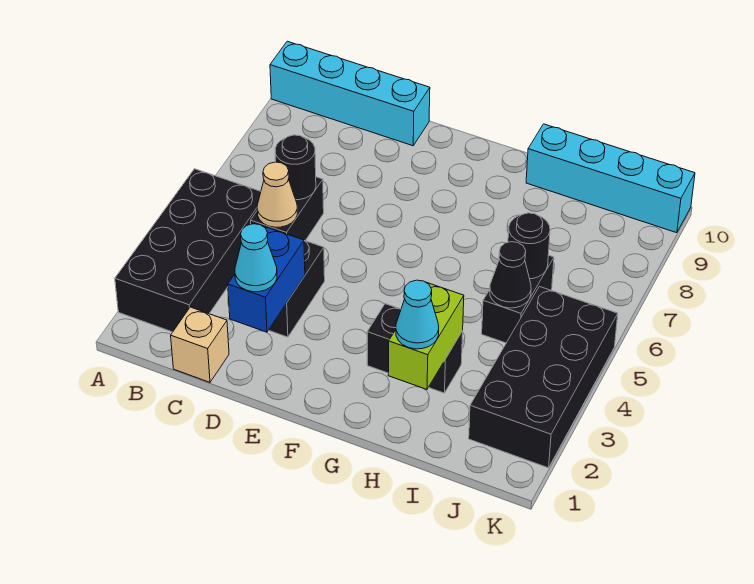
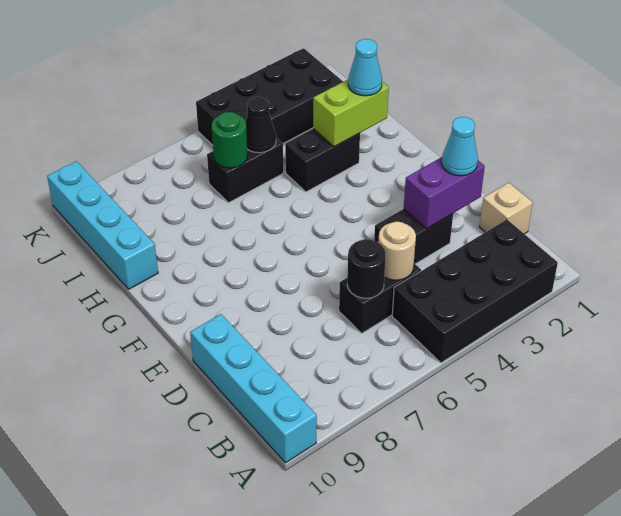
tan cone C5 level 2 -> tan round brick C5 level 2
blue brick D2:D3 level 2 -> purple brick D2:D3 level 2
black brick G3:H3 level 1 -> black brick H3:H4 level 1
black round brick I6 level 2 -> green round brick I6 level 2

